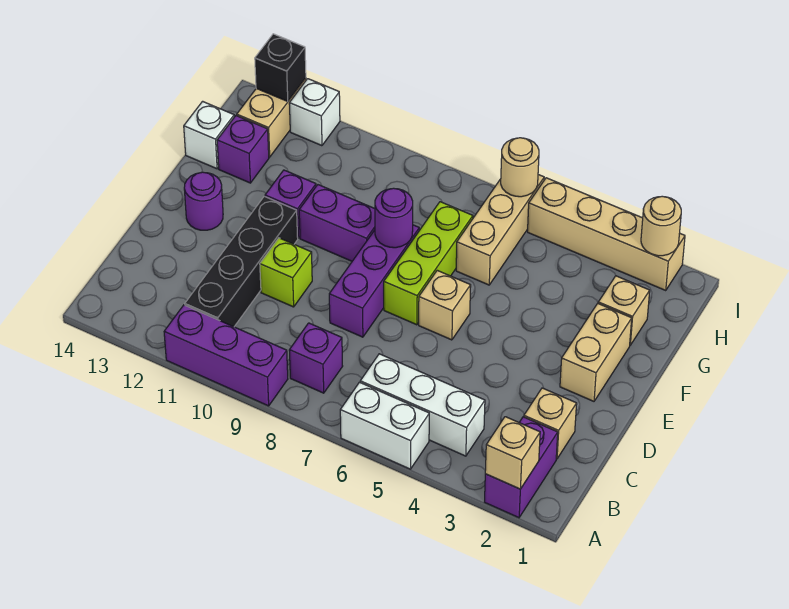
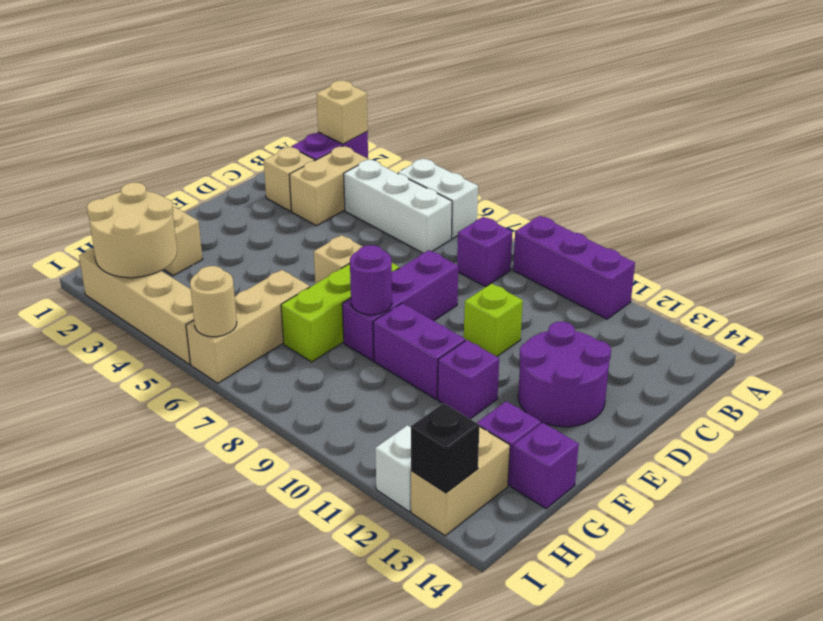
black brick B11:E11 level 1 -> none
tan brick E2:F2 level 1 -> tan brick B3:C3 level 1
purple round brick E13 level 1 -> purple round brick D12:E13 level 1
white brick G14 level 1 -> purple brick G14 level 1
tan round brick I2 level 2 -> tan round brick H2:I3 level 2

